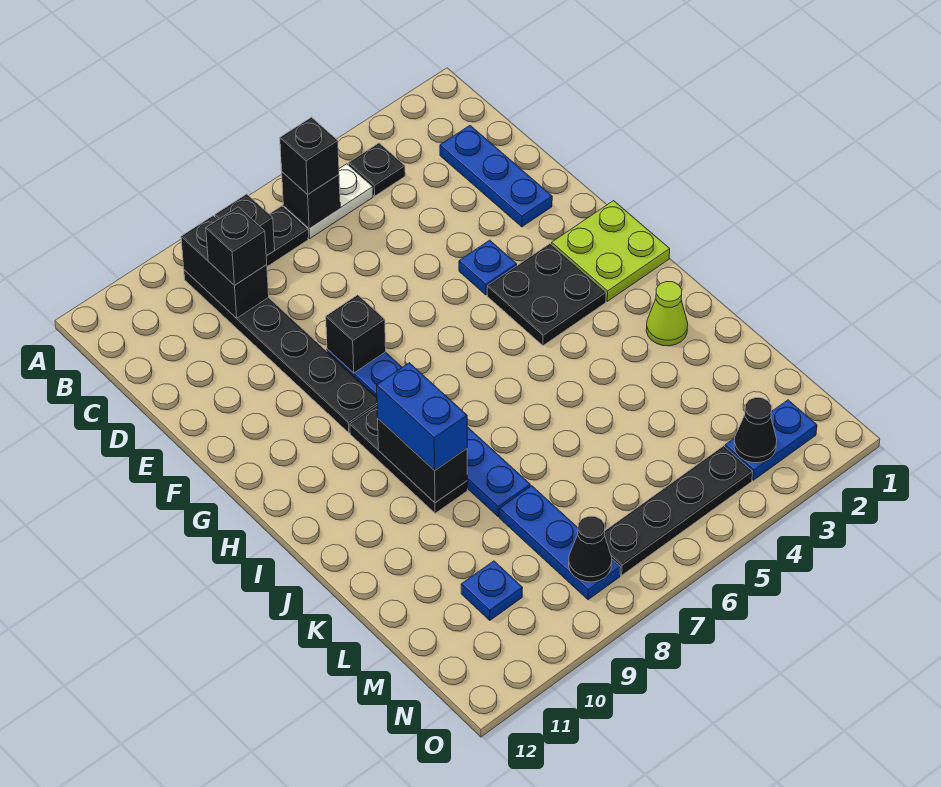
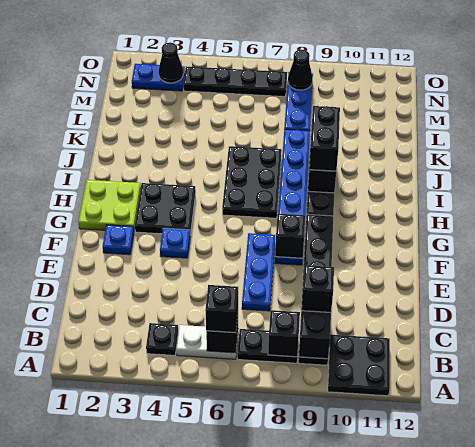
none -> black plate A10:B11 level 1
blue plate C2:E2 level 1 -> blue plate D7:F7 level 1
none -> black plate H6:J7 level 1
blue brick I9:J9 level 3 -> black brick I9:J9 level 3
lime cone J2 level 1 -> none
blue plate M10 level 1 -> blue plate F2 level 1

